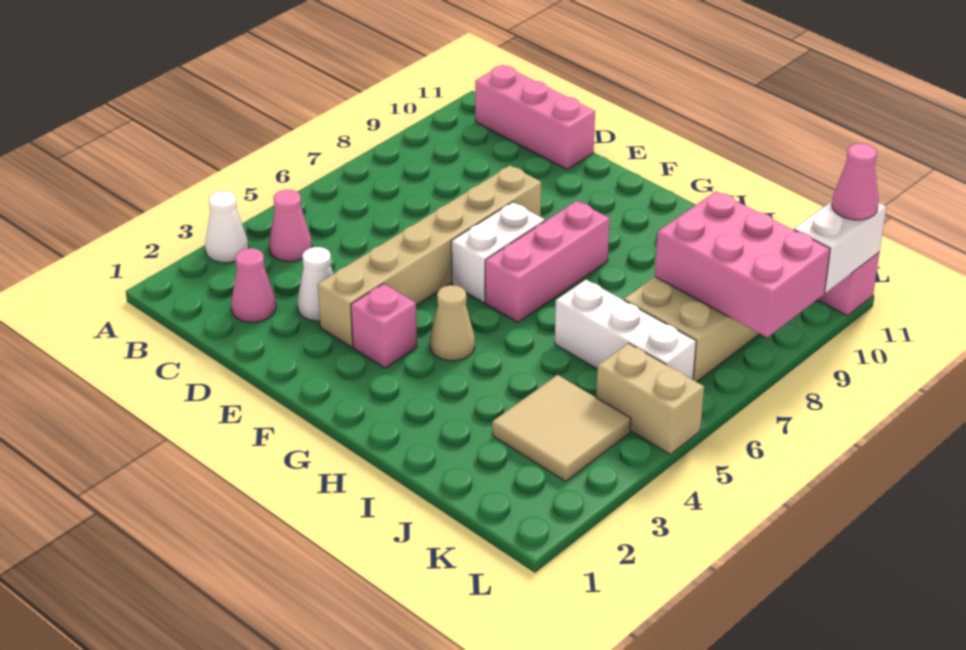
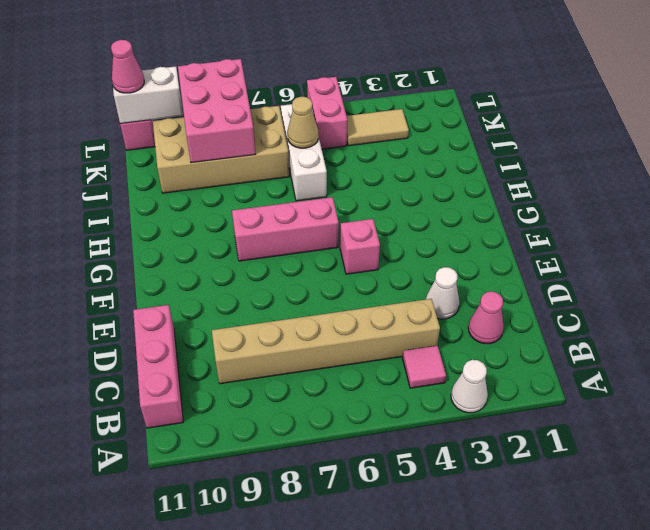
pink cone B4 level 1 -> pink tile B4 level 1
tan brick E3:E8 level 1 -> tan brick C4:C9 level 1
pink brick F3 level 1 -> pink brick F5 level 1
white brick F6:F7 level 1 -> none
tan cone G4 level 1 -> tan cone J6 level 2
tan tile J3:K4 level 1 -> tan tile K3:K4 level 1
tan brick K5:L5 level 1 -> pink brick K5:L5 level 1

